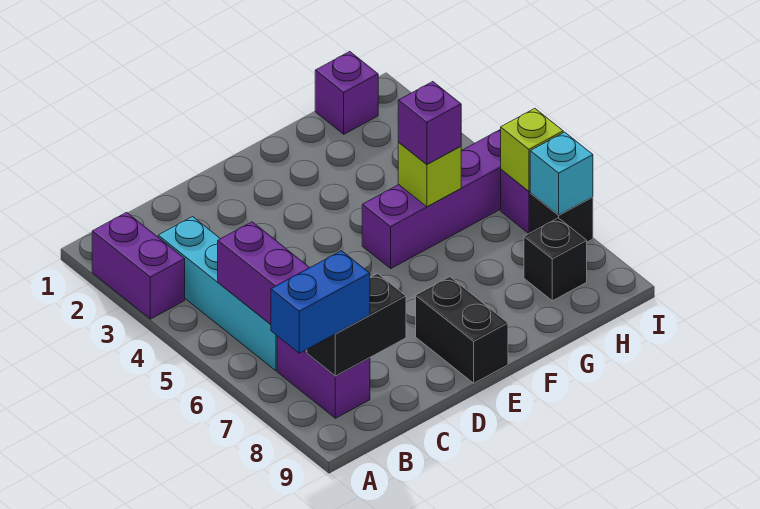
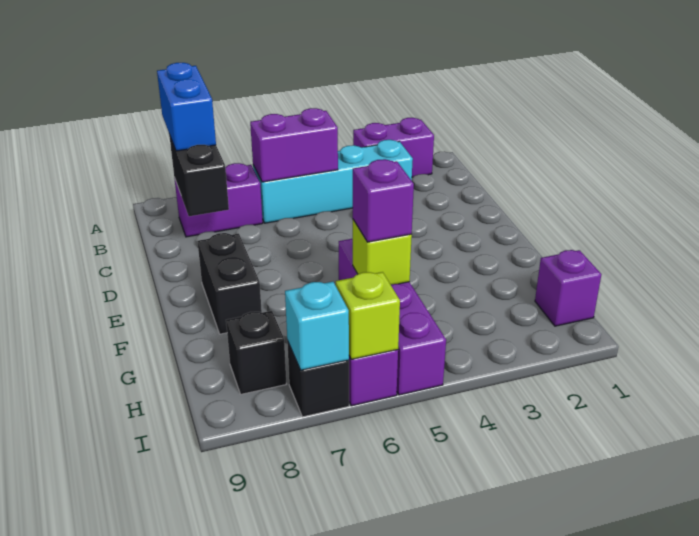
black brick E8:E9 level 1 -> black brick E8:F8 level 1

